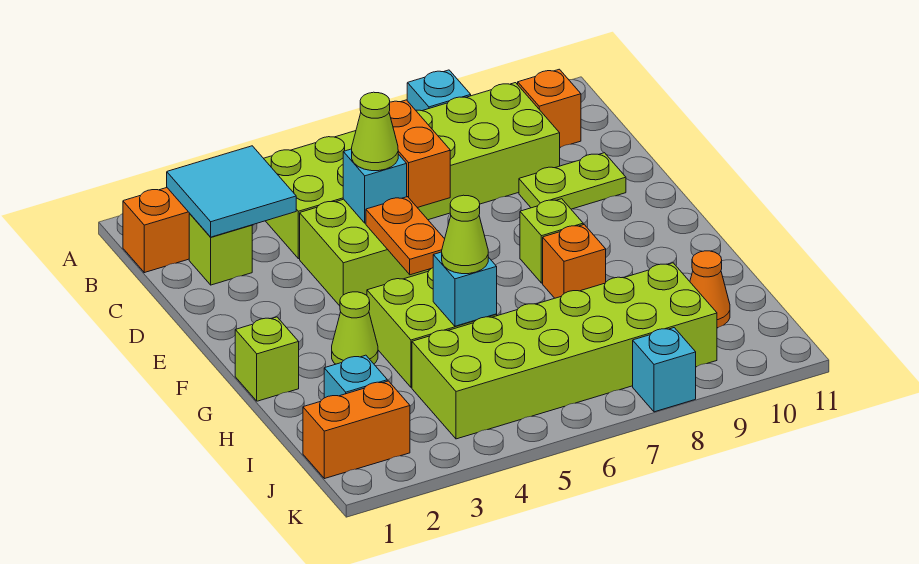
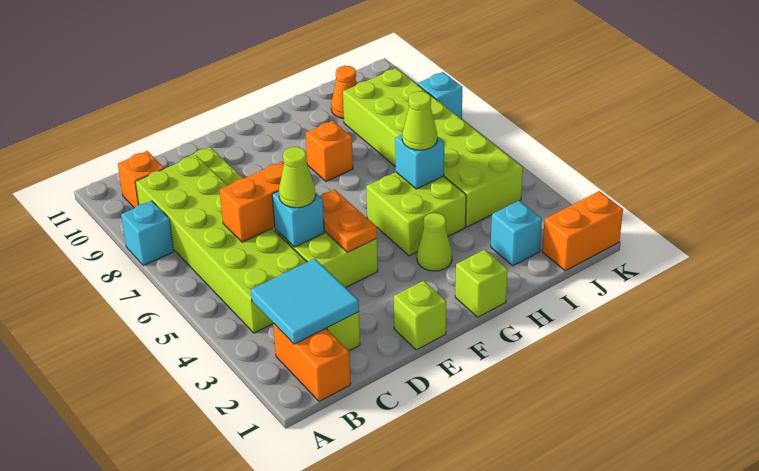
orange plate E5:F5 level 2 -> orange plate E4:E5 level 2
lime brick F8 level 1 -> lime brick E1 level 1
orange brick J1:J2 level 1 -> orange brick J1:K1 level 1

